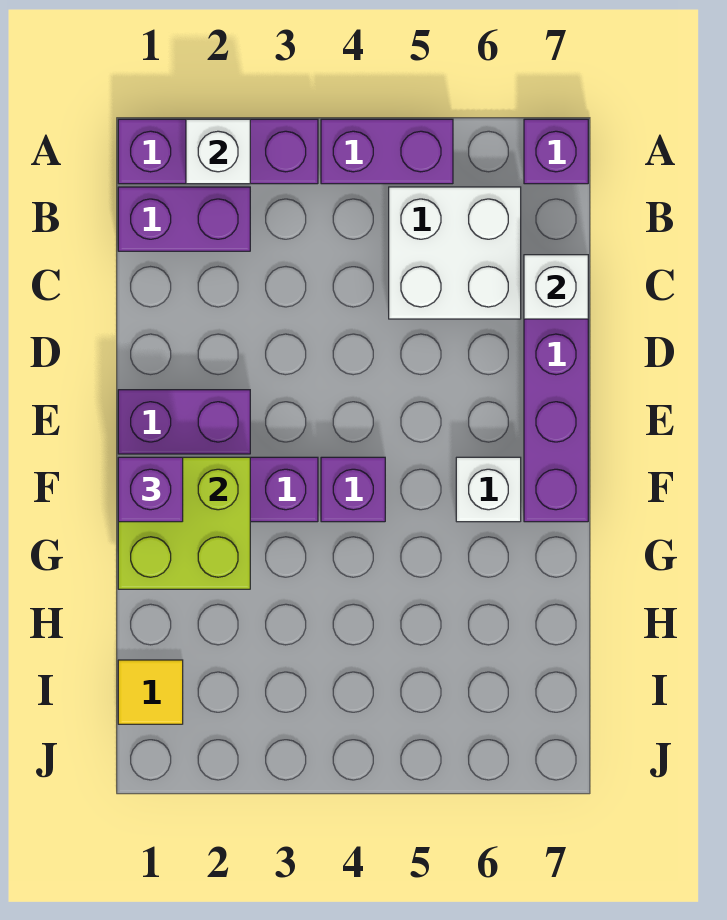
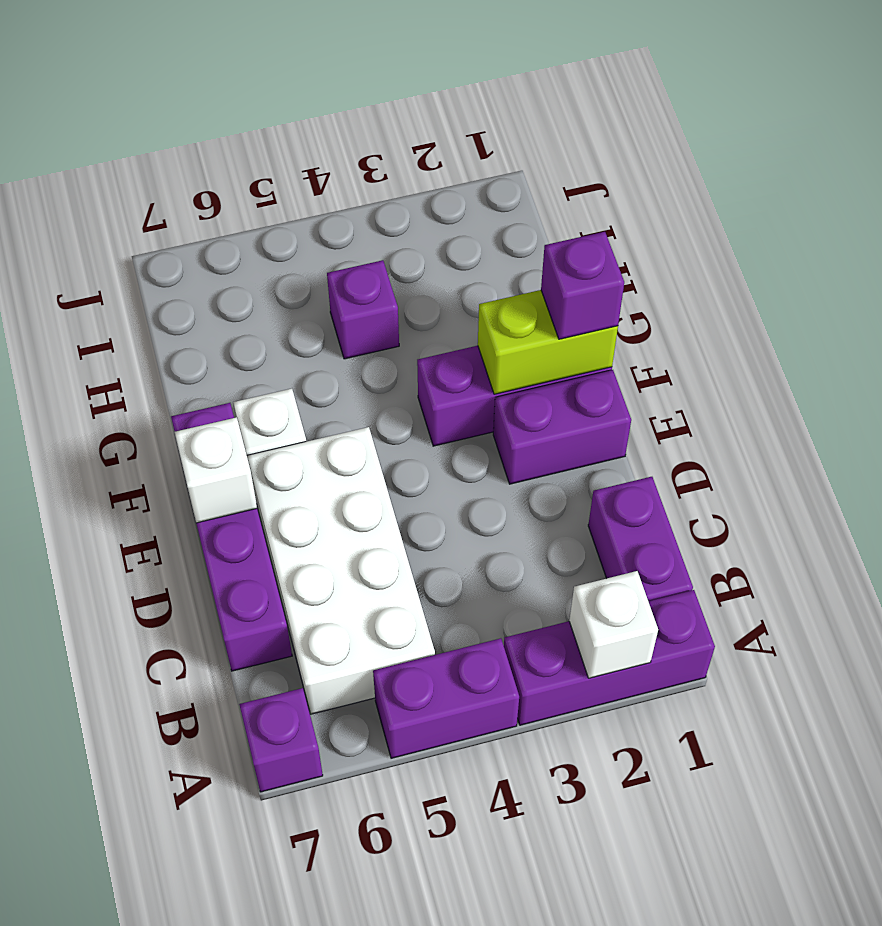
purple brick B1:B2 level 1 -> purple brick B1:C1 level 1
white brick B5:C6 level 1 -> white brick B5:E6 level 1
white brick C7 level 2 -> white brick E7 level 2
lime brick F1:G2 level 2 -> lime brick F1:F2 level 2
purple brick F4 level 1 -> purple brick H4 level 1
yellow tile I1 level 1 -> none

